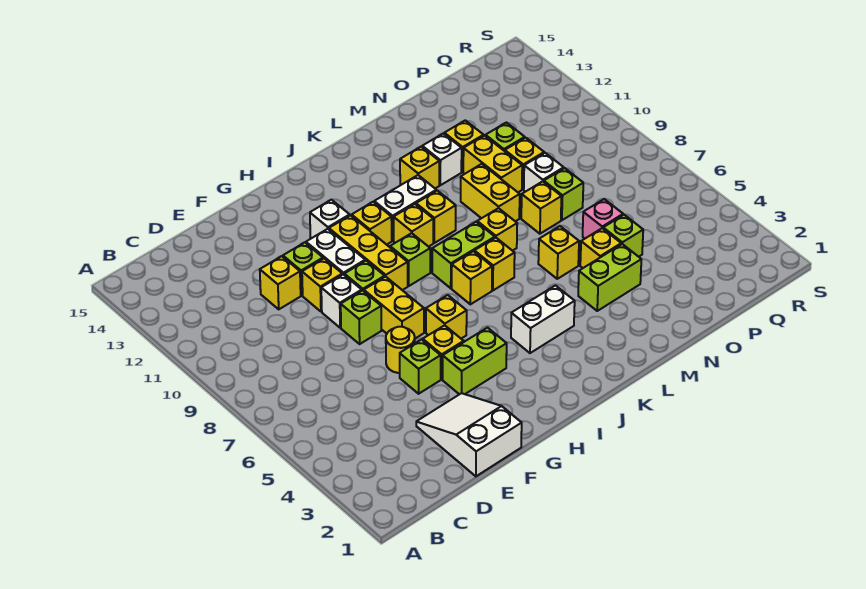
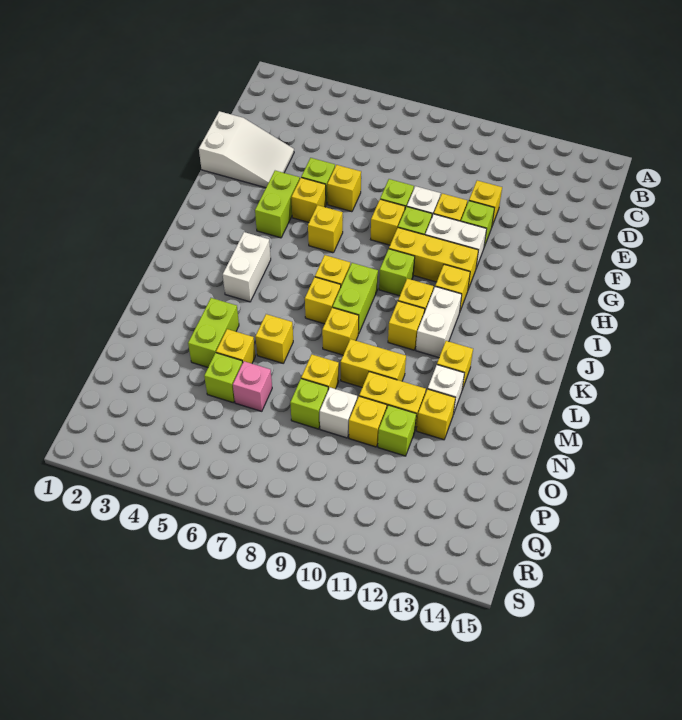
yellow round brick F6 level 1 -> yellow brick F6 level 1
yellow brick G7:G8 level 1 -> yellow brick G8 level 1
white brick H12 level 1 -> none

